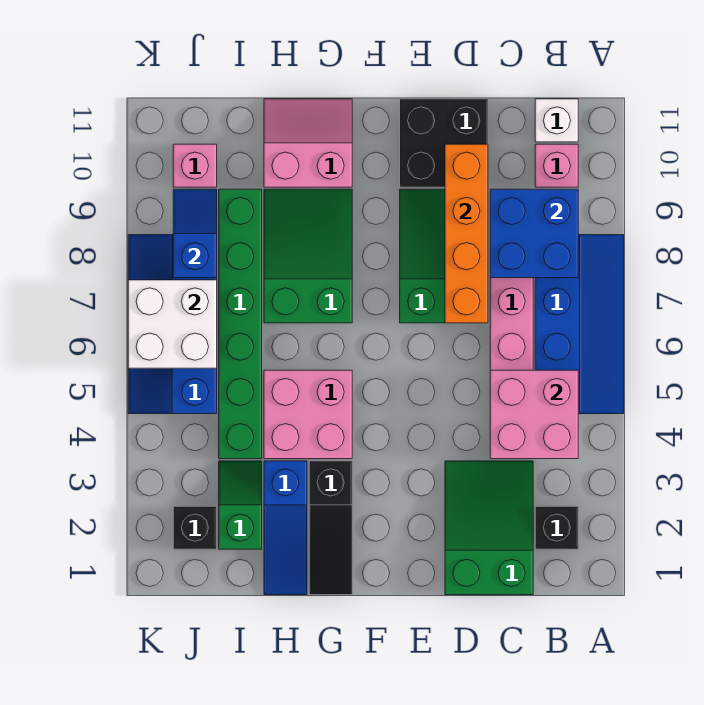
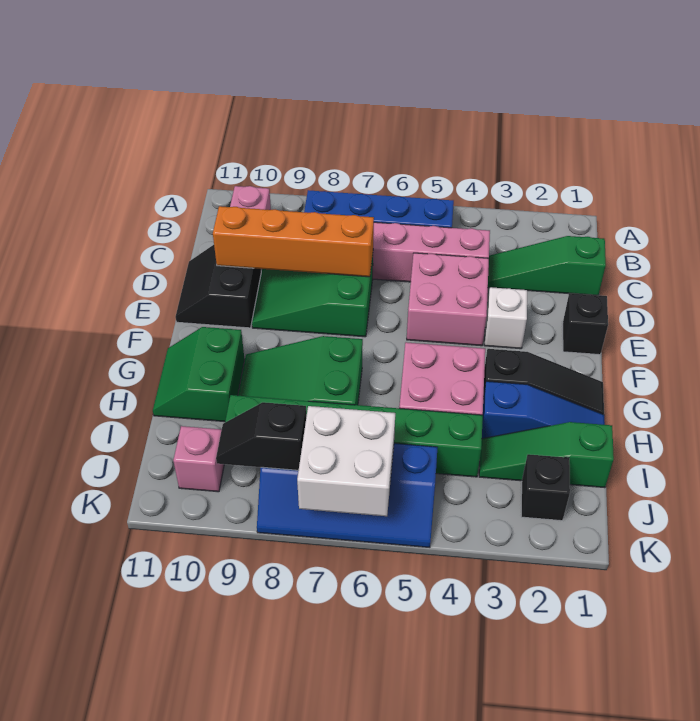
black brick B2 level 1 -> black brick E1 level 1
pink brick B4:C5 level 2 -> pink brick D4:E5 level 1
blue brick B8:C9 level 2 -> none
white brick B11 level 1 -> white brick E3 level 1
green slope C1:D3 level 1 top 1 -> green slope C1:C3 level 1 top 1
black brick D10:E11 level 1 -> black slope D10:E11 level 1 top 10
pink slope G10:H11 level 1 top 10 -> green slope G10:H11 level 1 top 10
green slope I2:I3 level 1 top 2 -> green slope I1:I3 level 1 top 1
blue slope J8:J9 level 2 top 8 -> black slope J8:J9 level 2 top 8

